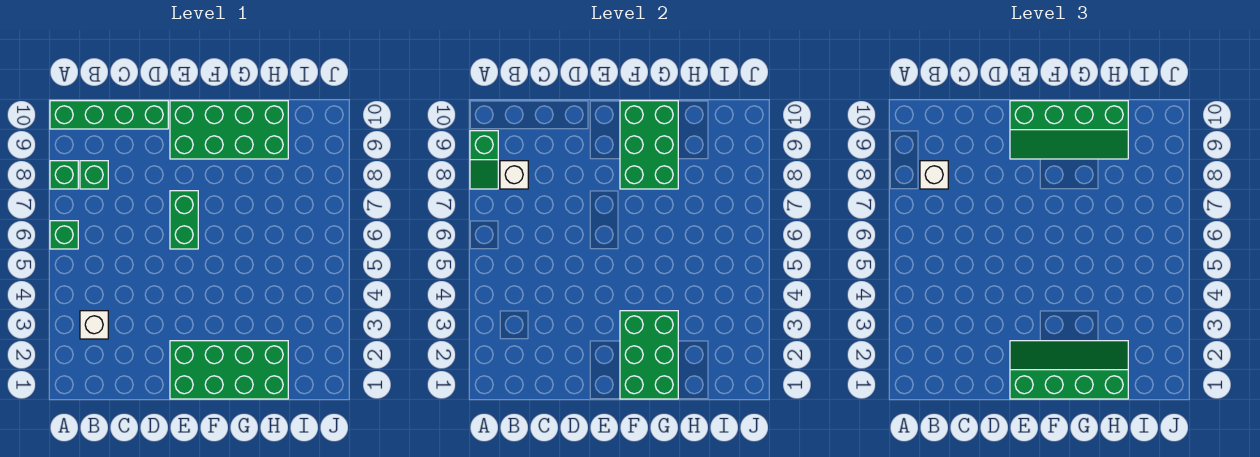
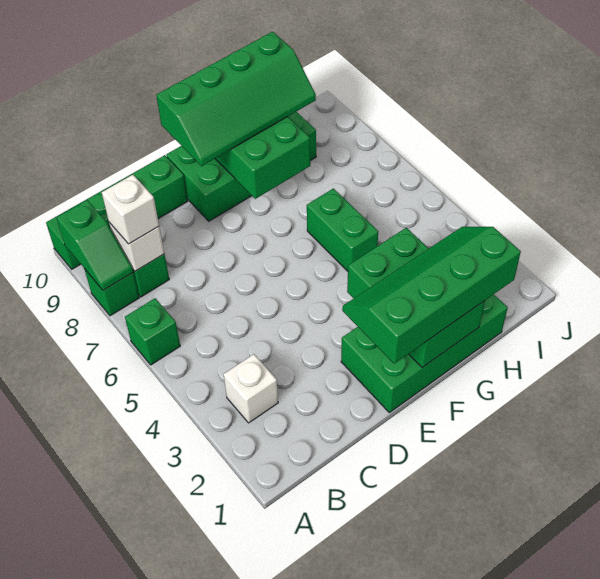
green brick E6:E7 level 1 -> green brick G5:G6 level 1

